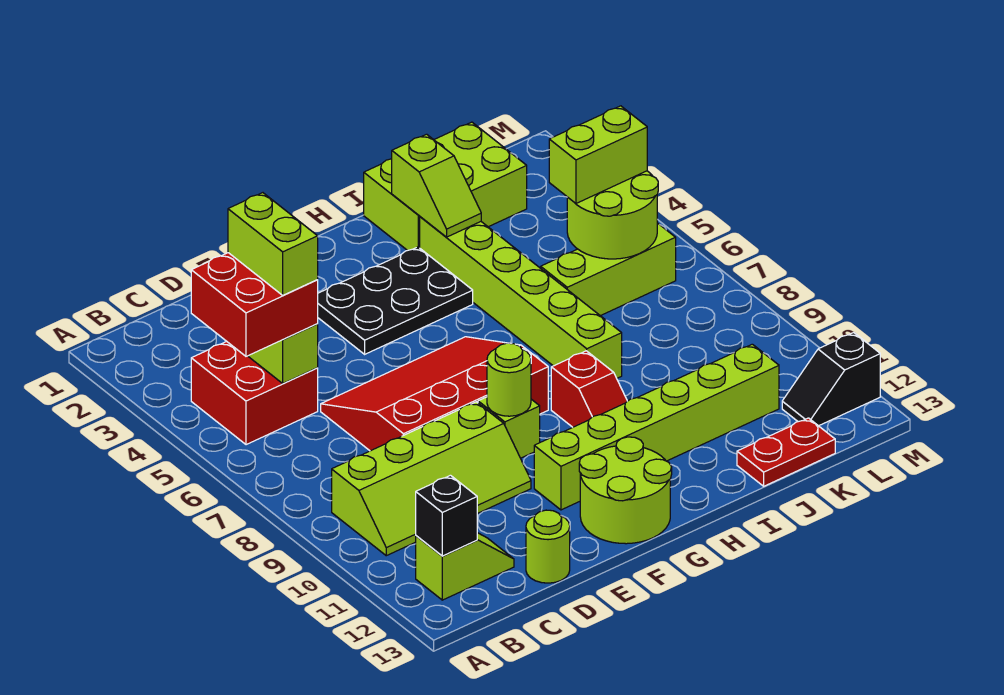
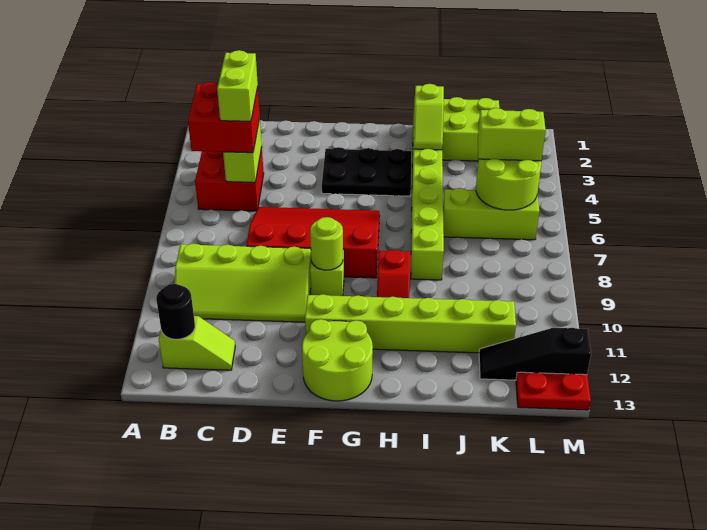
black brick B12 level 2 -> black round brick B12 level 2
lime round brick D13 level 1 -> none
red plate J13:K13 level 1 -> red plate L13:M13 level 1
black slope L12:M12 level 1 top M -> black slope K12:M12 level 1 top M

